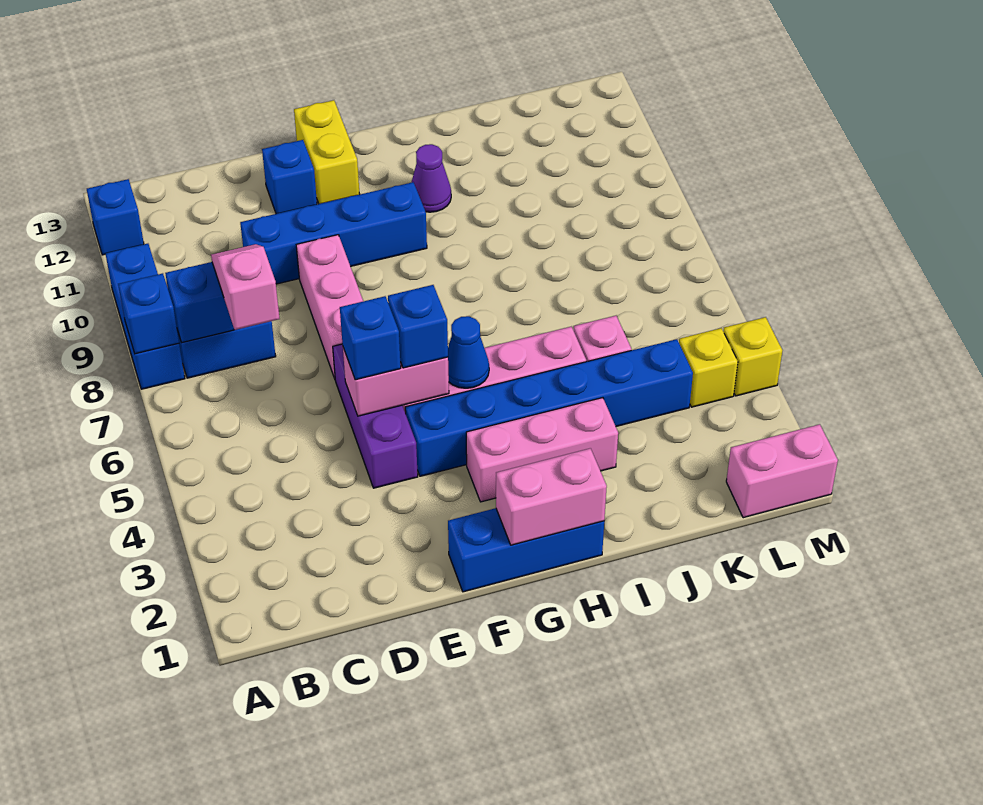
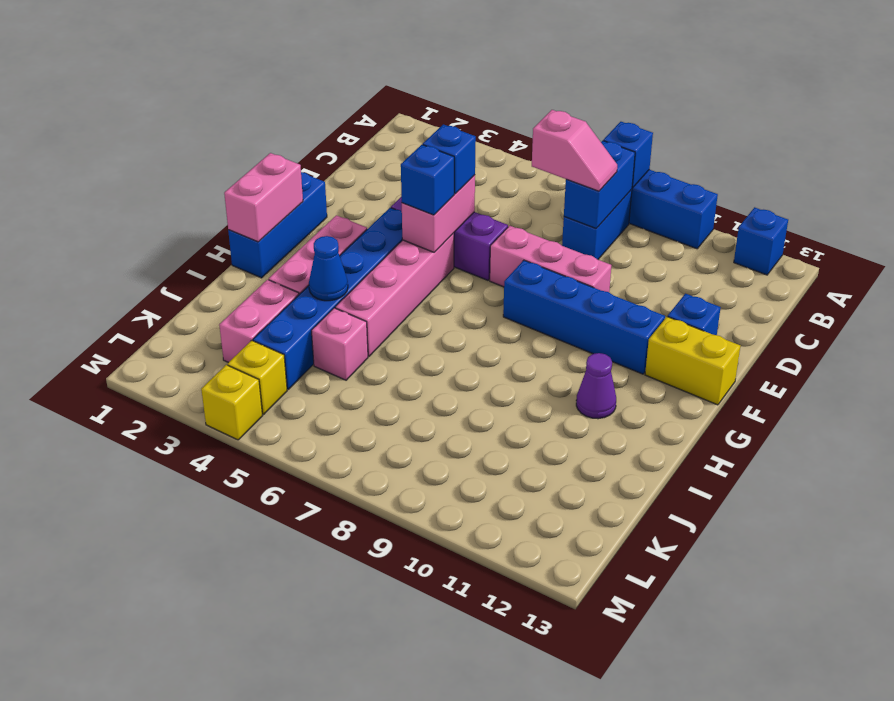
blue brick D10:G10 level 1 -> blue brick F8:F11 level 1
blue cone G5 level 2 -> blue cone I4 level 2
pink brick L1:M1 level 1 -> pink brick J3:K3 level 1

